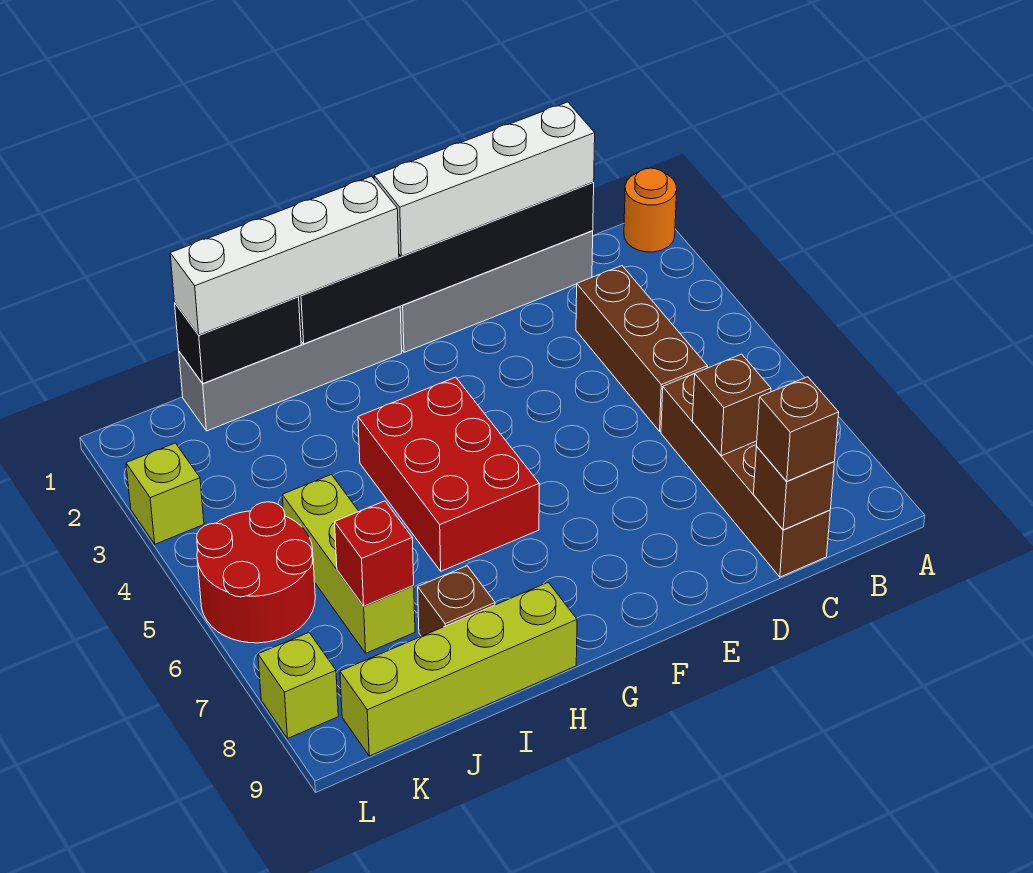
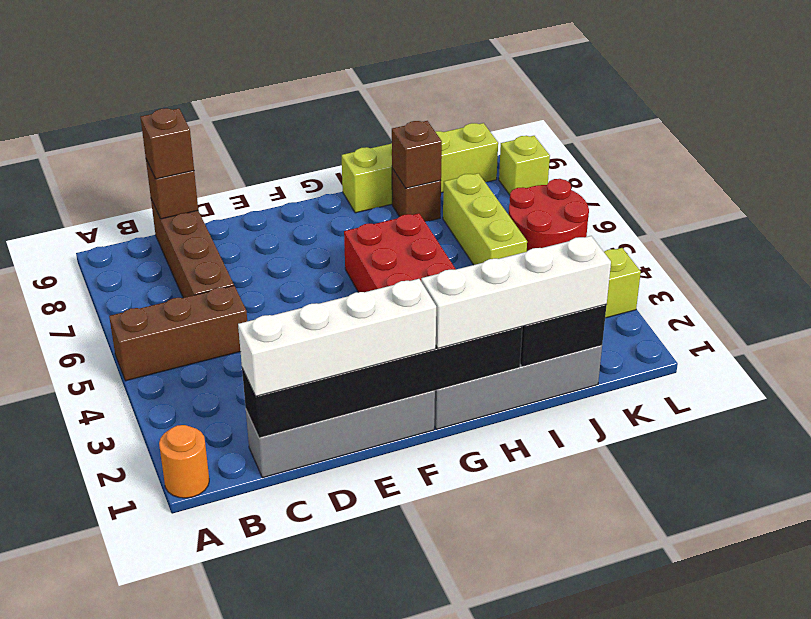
brown brick C3:C5 level 1 -> brown brick A5:C5 level 1
brown brick C7 level 2 -> brown brick I8 level 2
red brick J7 level 2 -> none

